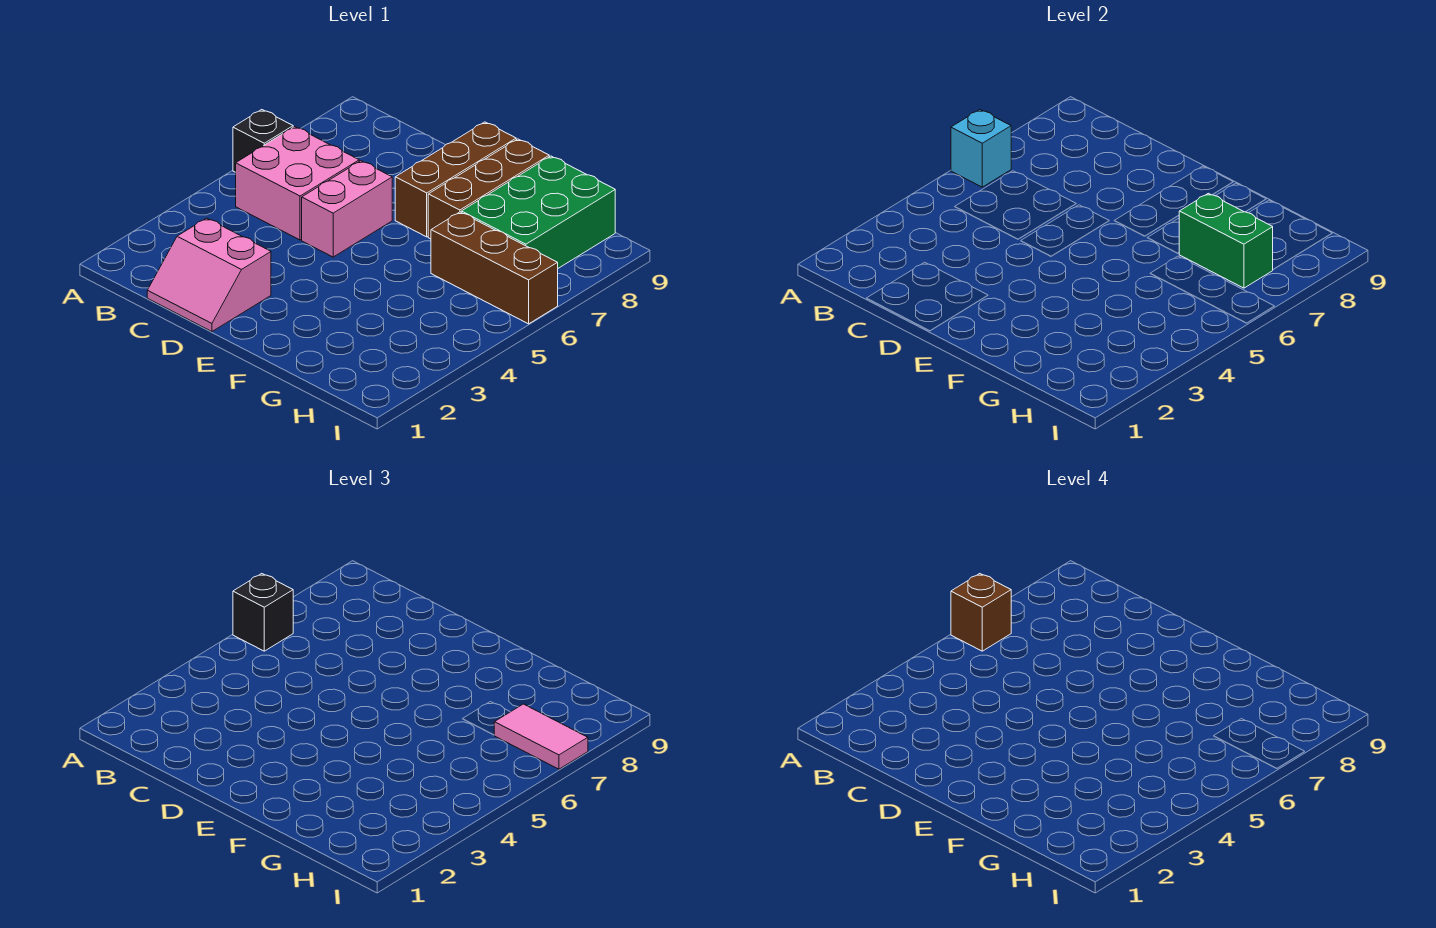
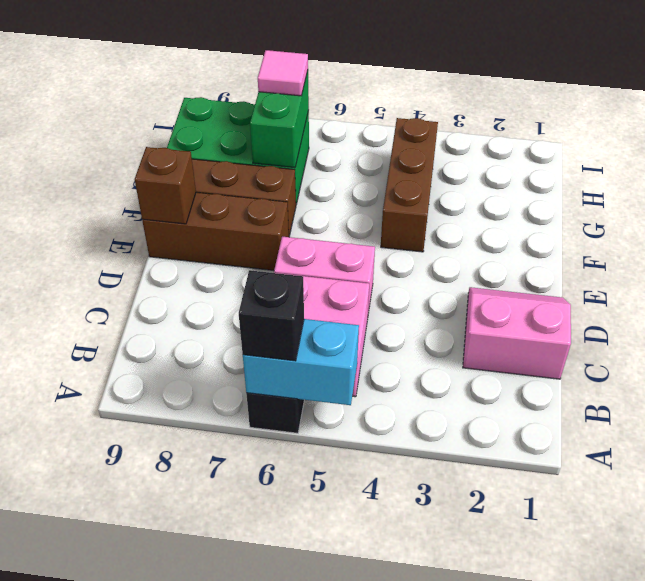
cyan brick A6 level 2 -> cyan brick A5:A6 level 2
brown brick A6 level 4 -> brown brick E9 level 2
pink slope C1:D2 level 1 top 2 -> pink slope C1:D2 level 1 top C
brown brick G6:I6 level 1 -> brown brick F4:H4 level 1
pink tile H7:I7 level 3 -> pink tile H7 level 3

